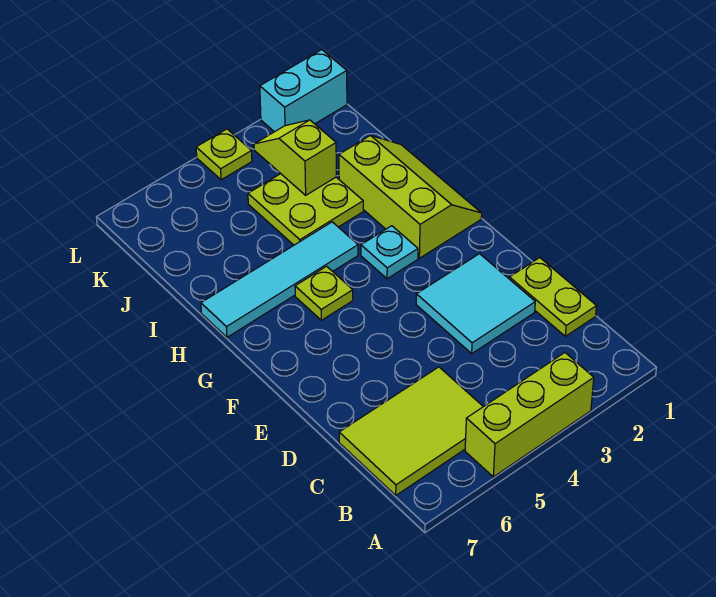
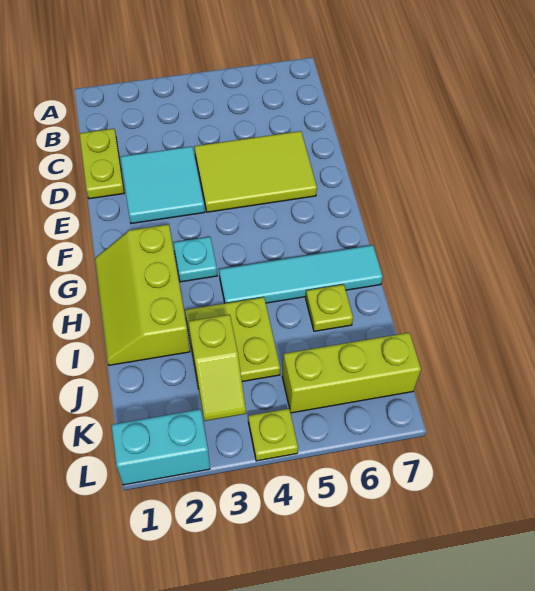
lime brick A3:A5 level 1 -> lime brick K5:K7 level 1
lime tile B5:C7 level 1 -> lime tile D4:E6 level 1
lime plate G5 level 1 -> lime plate I6 level 1

